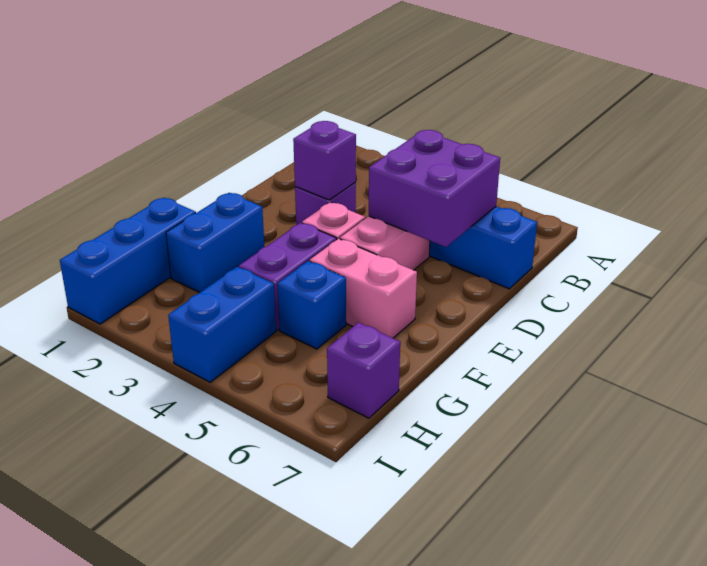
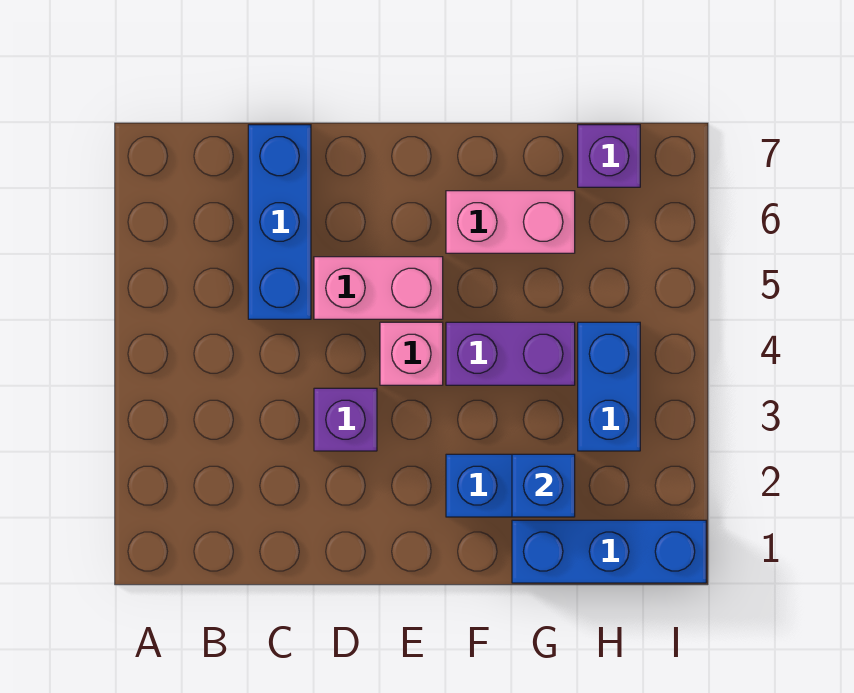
purple brick C5:D6 level 2 -> none
purple brick D3 level 2 -> none
pink brick F5:F6 level 1 -> pink brick F6:G6 level 1
blue brick G5 level 1 -> blue brick G2 level 2
blue brick H4:I4 level 1 -> blue brick H3:H4 level 1

